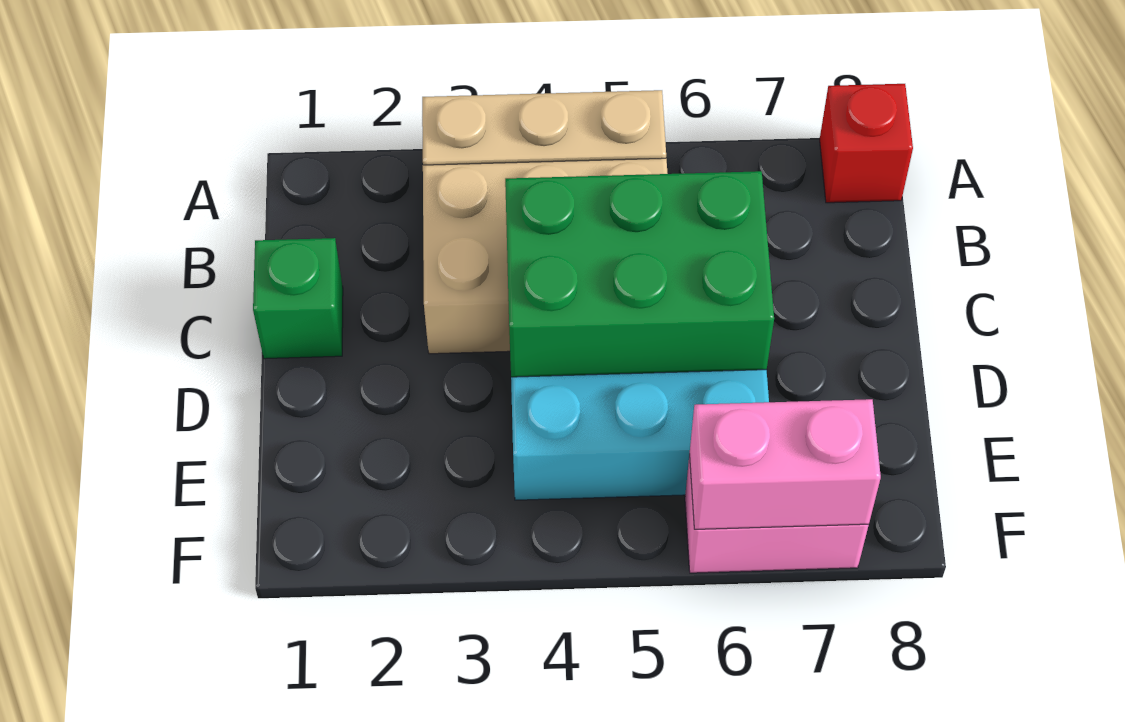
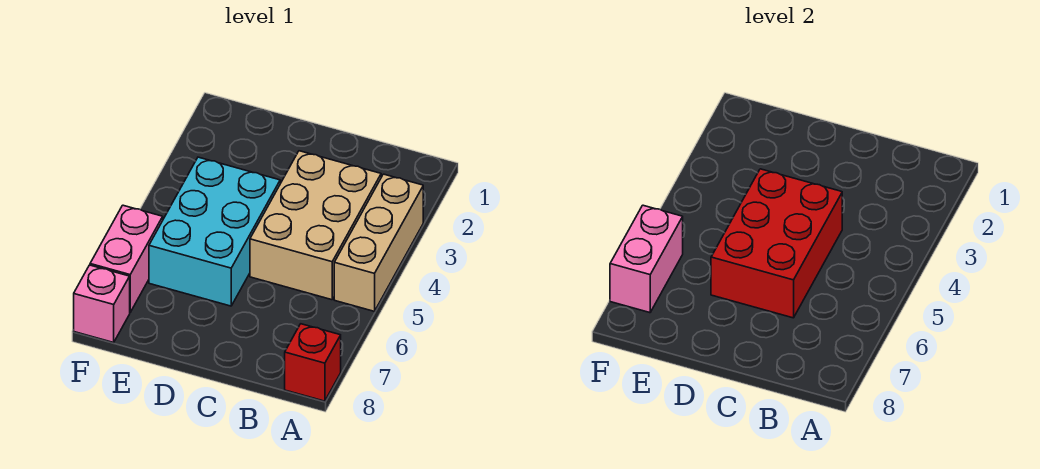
green brick C1 level 1 -> none
green brick C4:D6 level 2 -> red brick C4:D6 level 2
none -> pink brick F8 level 1

